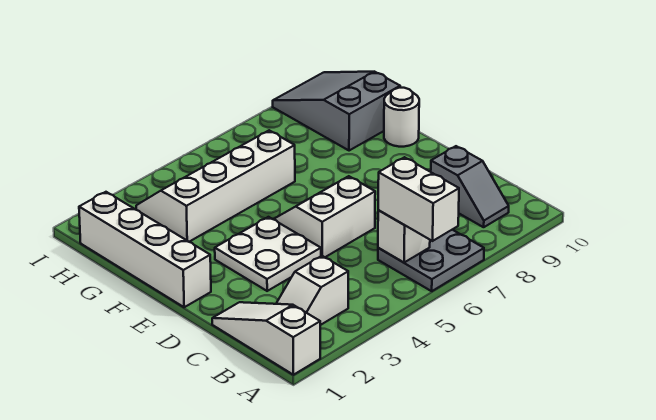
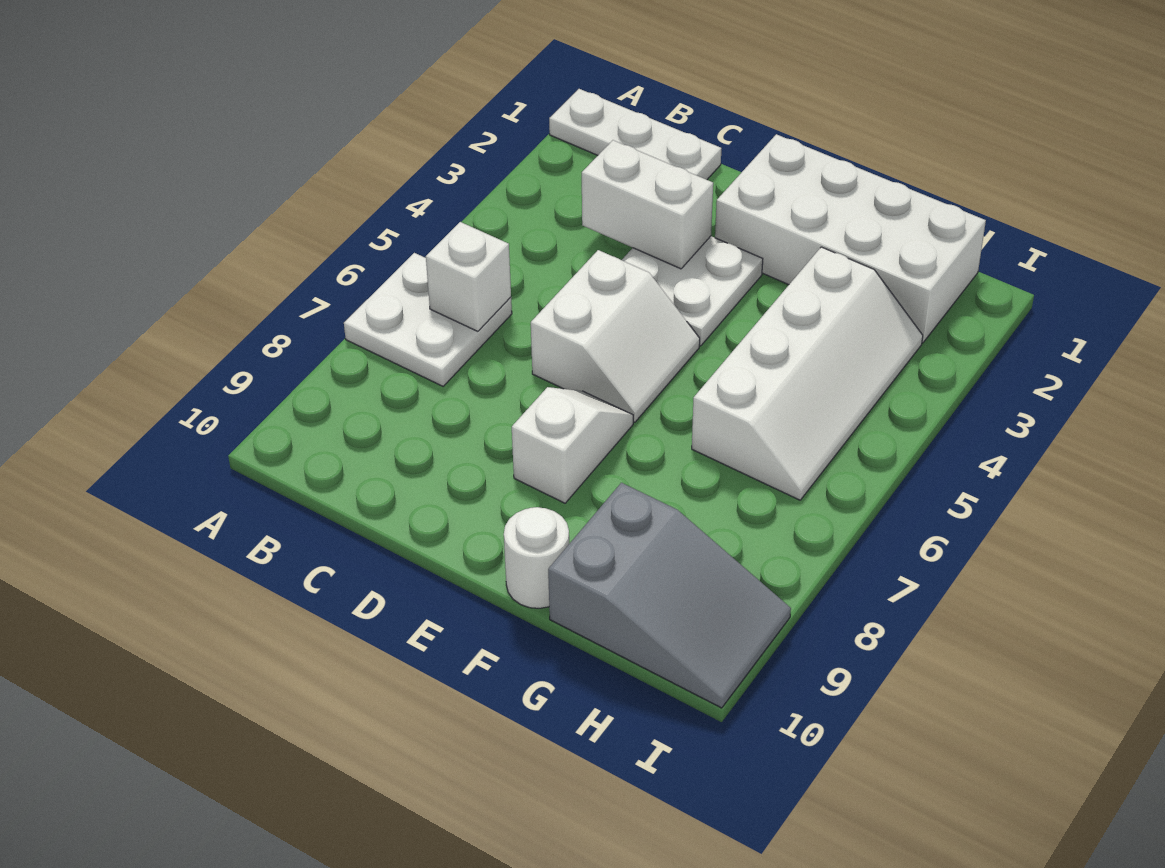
white slope A1:C1 level 1 top A -> white plate A1:C1 level 1
grey plate A6:B7 level 1 -> white plate A6:B7 level 1
white brick A6:B6 level 3 -> white brick C3:D3 level 2
white slope B2:B3 level 1 top 3 -> white slope E7:E8 level 1 top 8
grey slope B9:C9 level 1 top C -> none
white brick E1:H1 level 1 -> white brick E1:H2 level 1

